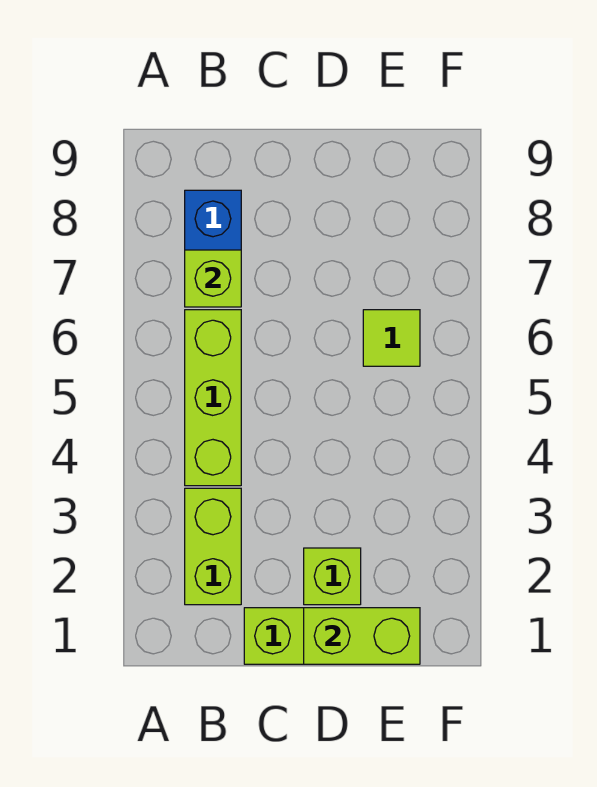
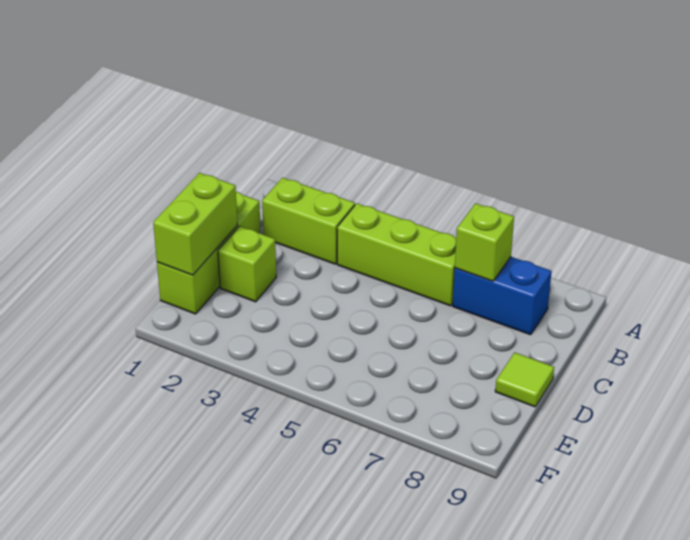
lime tile E6 level 1 -> lime tile D9 level 1

